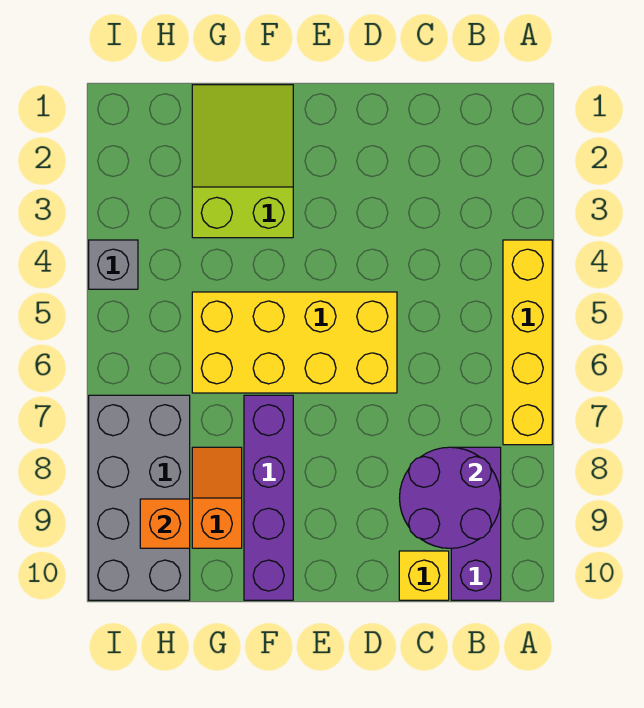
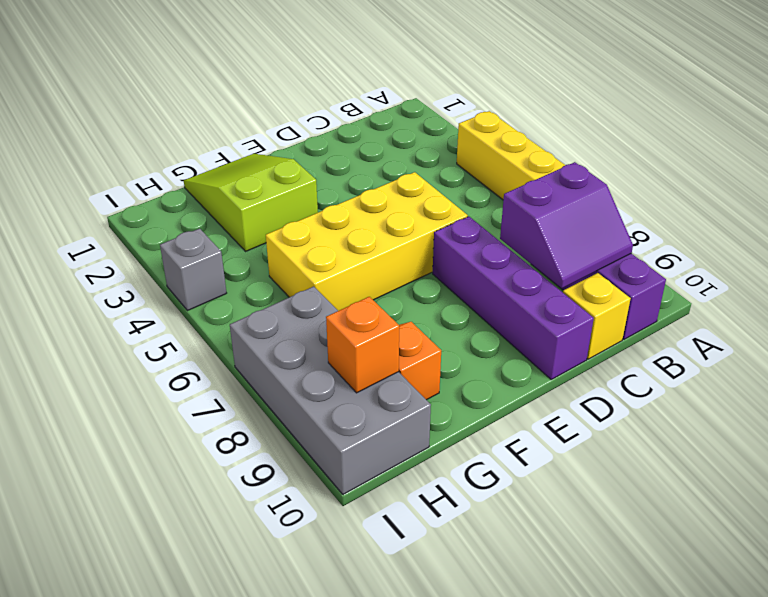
purple round brick B8:C9 level 2 -> purple slope B8:C9 level 2 top 8
purple brick F7:F10 level 1 -> purple brick D7:D10 level 1

